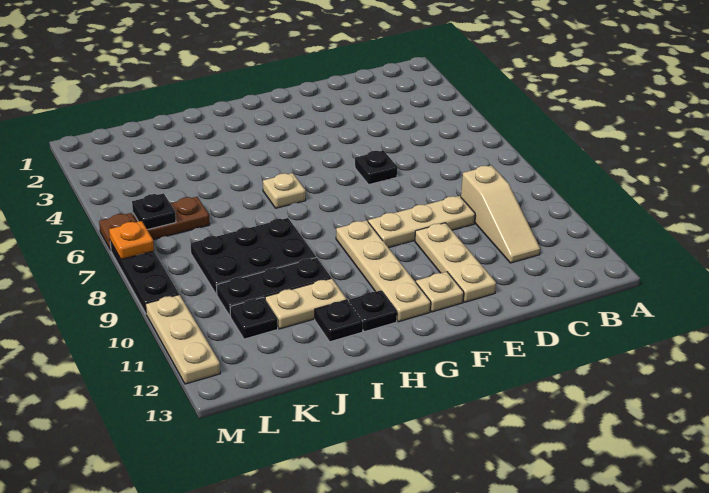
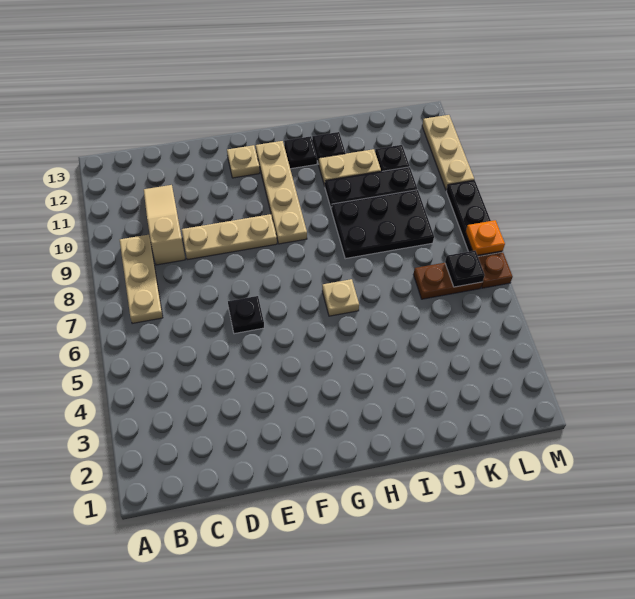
tan plate E10:E12 level 1 -> tan plate B7:B9 level 1

